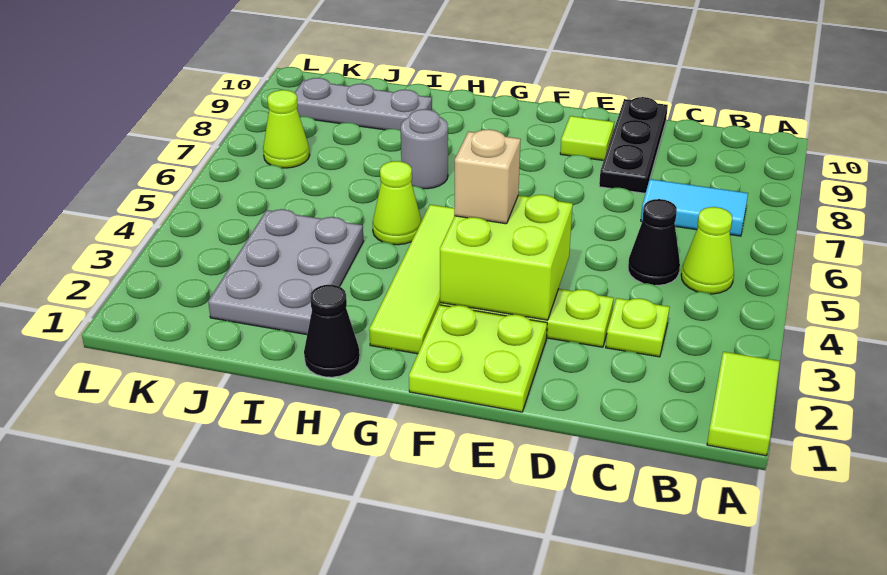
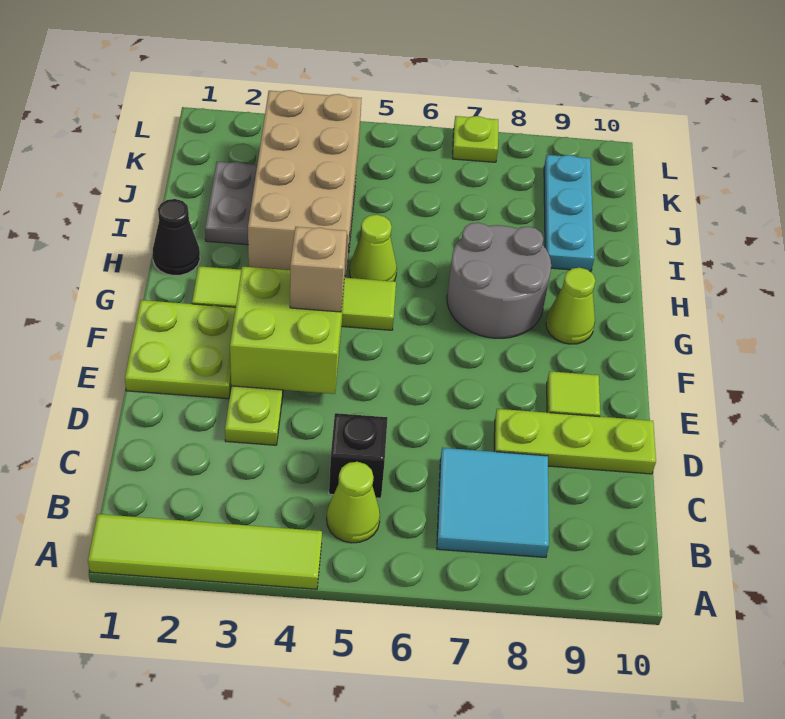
lime tile A1:A2 level 1 -> lime tile A1:A4 level 1
cyan tile B7:C7 level 1 -> cyan tile B7:C8 level 1
lime plate C3 level 1 -> lime plate L7 level 1
black cone C5 level 1 -> black brick C5 level 1
black plate D8:D10 level 1 -> lime plate D8:D10 level 1
none -> tan brick H3:K4 level 2
grey round brick H7 level 1 -> grey round brick G7:H8 level 1
grey plate I9:K9 level 1 -> cyan plate I9:K9 level 1
lime cone K7 level 1 -> lime cone G9 level 1

